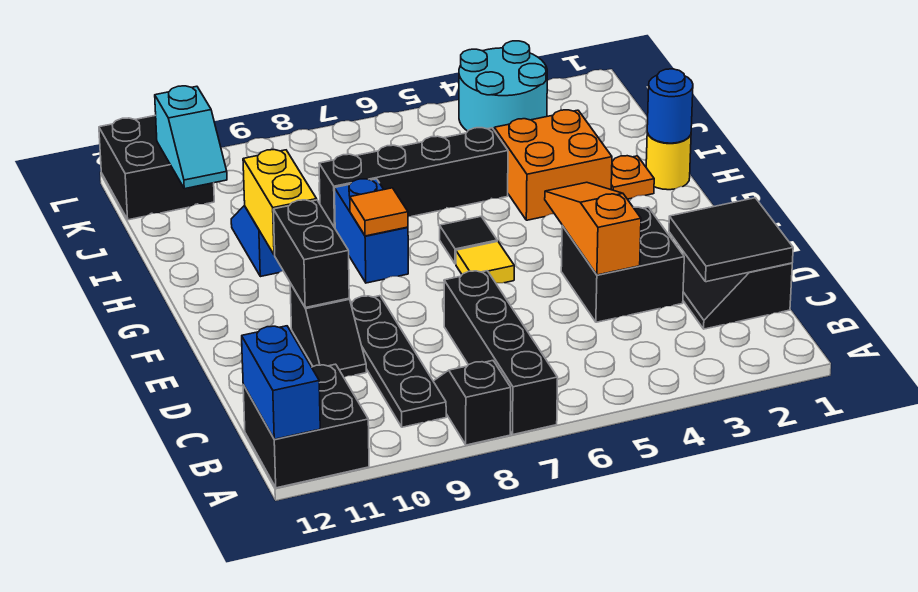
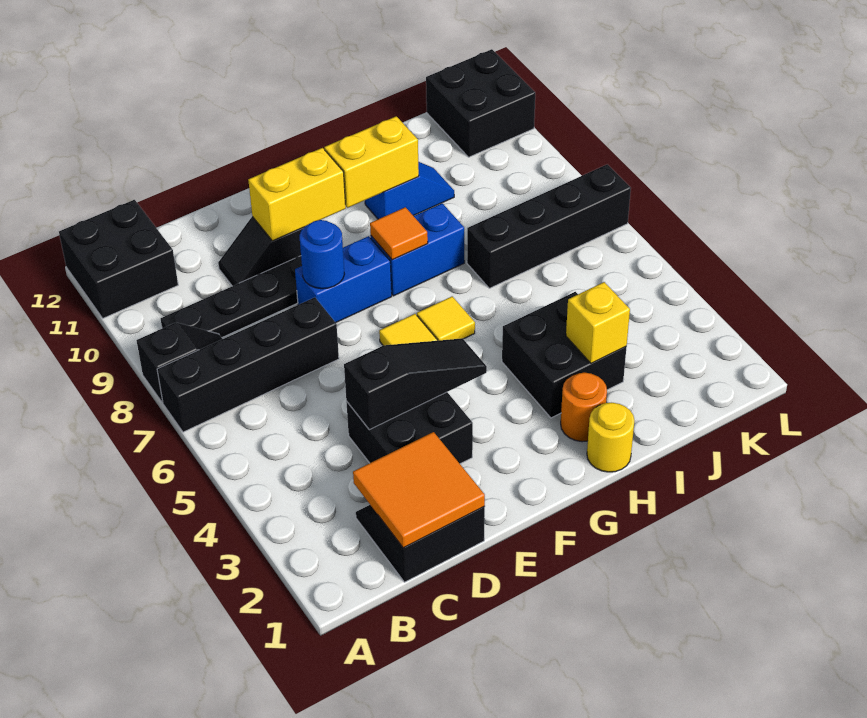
blue brick A12:B12 level 2 -> blue brick E8:F8 level 1
black tile C1:D2 level 2 -> orange tile C1:D2 level 2
orange slope D4:F4 level 2 top D -> black slope D4:F4 level 2 top D
black brick E10:F10 level 2 -> yellow brick E10:F10 level 2
black tile G6 level 1 -> yellow tile G6 level 1
blue round brick H1 level 2 -> blue round brick E8 level 2
orange plate H2 level 1 -> orange round brick H2 level 1
orange brick H3:I4 level 1 -> black brick H3:I4 level 1
none -> yellow brick I3 level 2
black brick I5:I8 level 1 -> black brick I7:L7 level 1
cyan slope J11:K11 level 2 top K -> none
cyan round brick K3:L4 level 1 -> none

